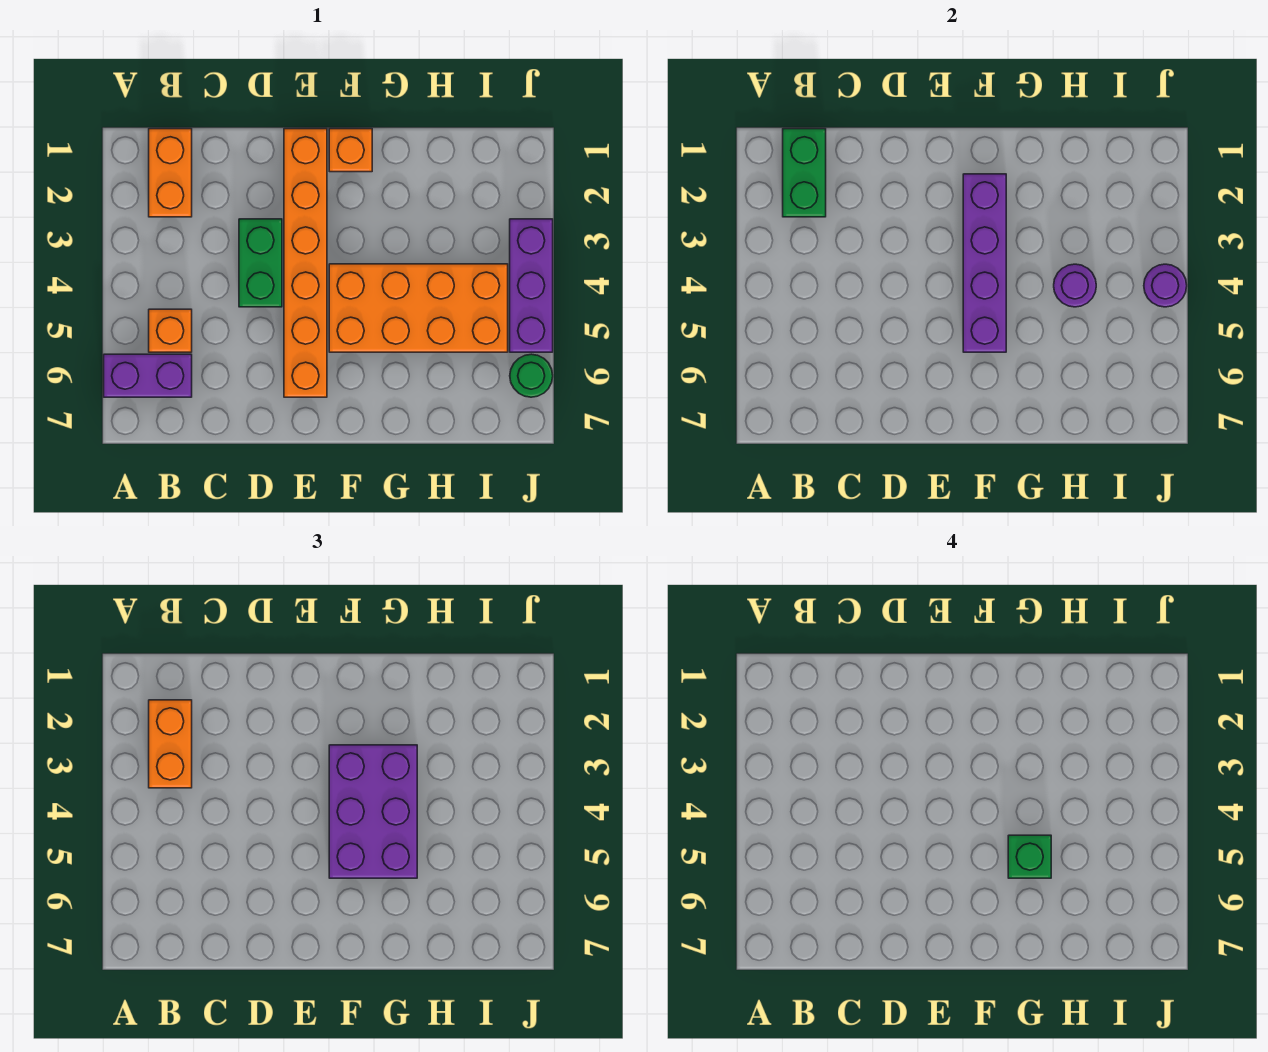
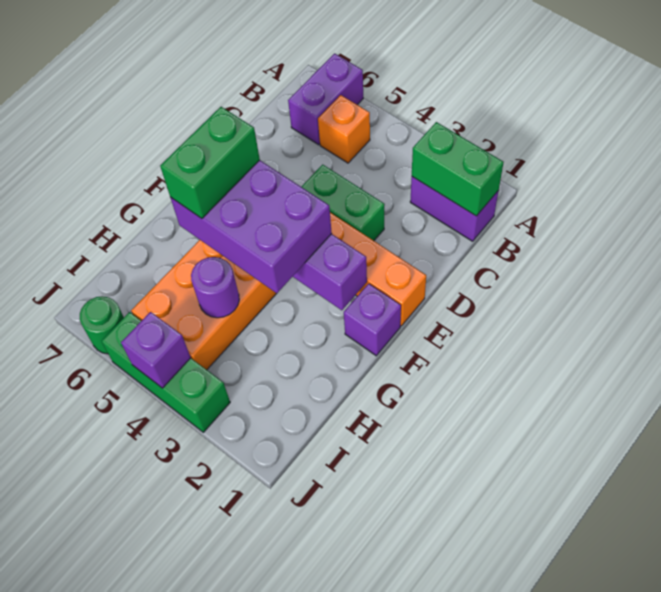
orange brick B1:B2 level 1 -> purple brick B1:B2 level 1
orange brick B2:B3 level 3 -> none
orange brick F1 level 1 -> purple brick F1 level 1
green brick G5 level 4 -> green brick F5:G5 level 4
purple brick J3:J5 level 1 -> green brick J3:J5 level 1
purple round brick J4 level 2 -> purple brick J4 level 2

